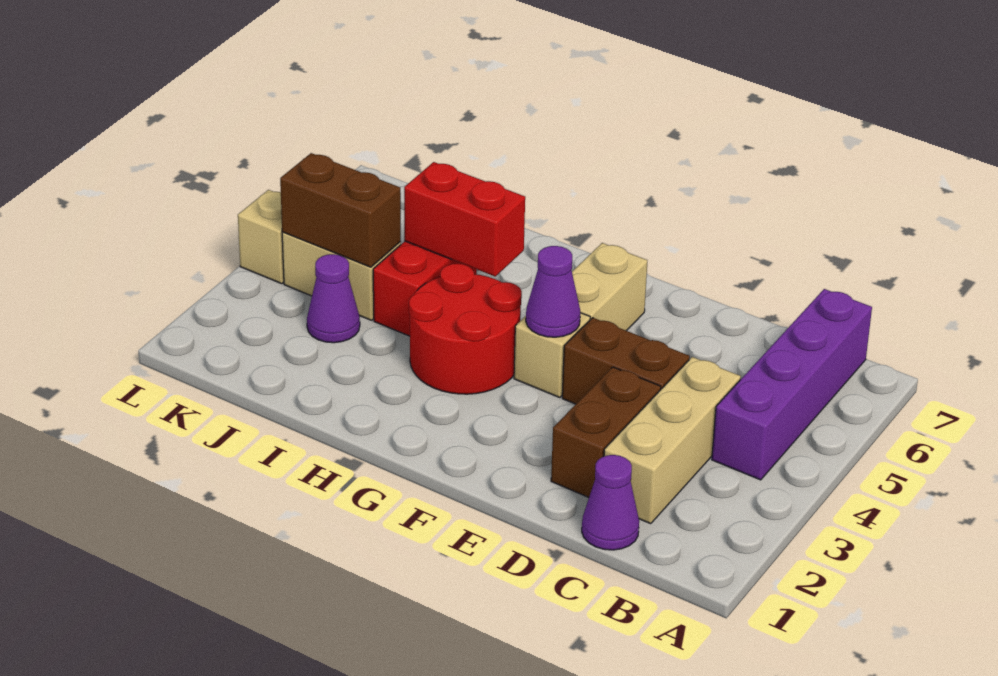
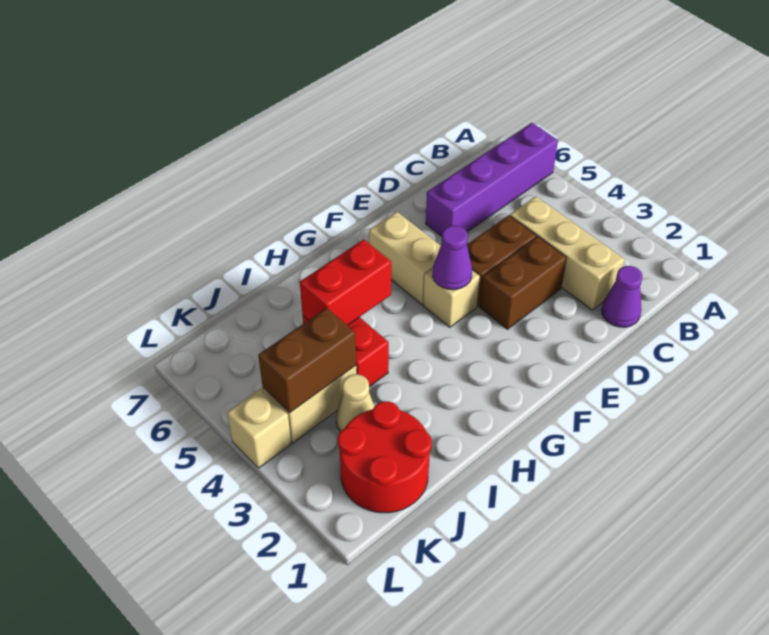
purple brick B4:B7 level 1 -> purple brick A6:D6 level 1
brown brick D2:D3 level 1 -> brown brick D3:E3 level 1
red round brick G3:H4 level 1 -> red round brick J1:K2 level 1
purple cone J3 level 1 -> tan cone J3 level 1

